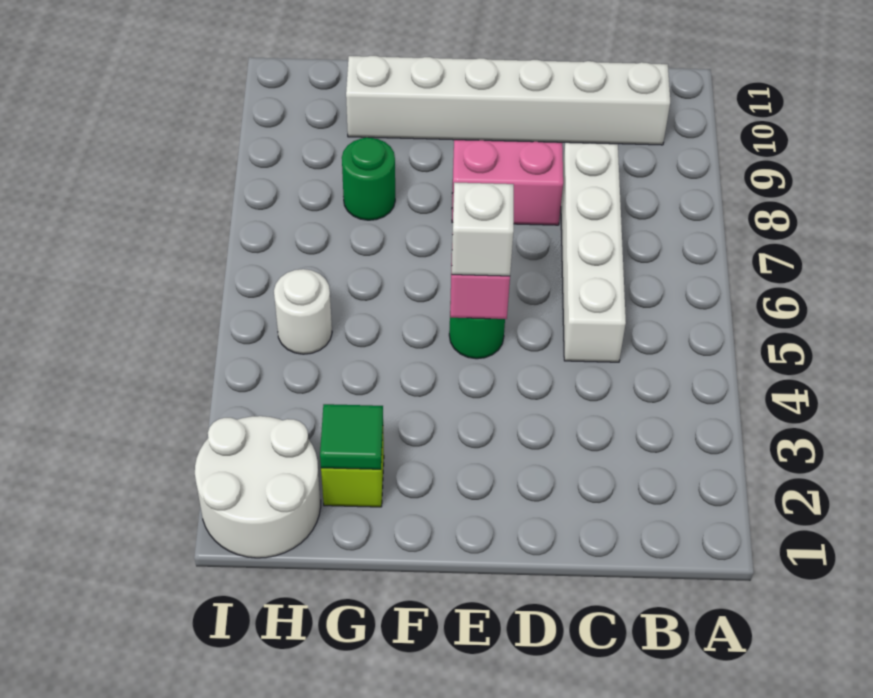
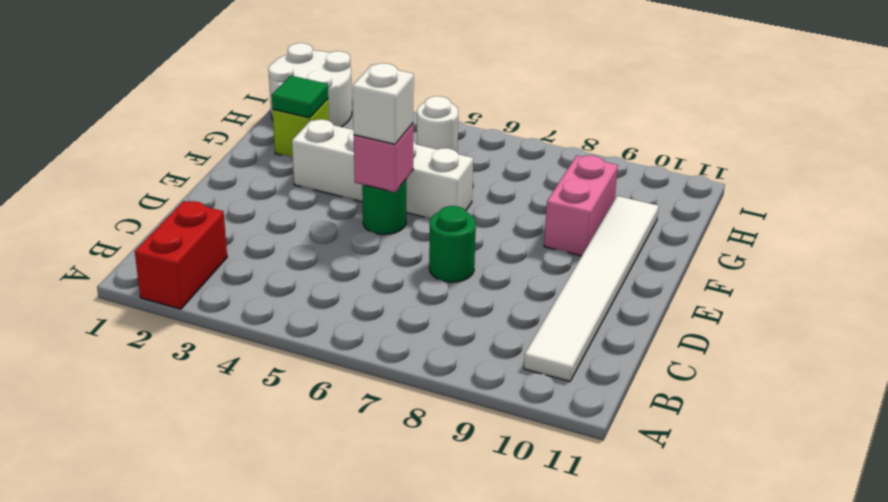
none -> red brick A2:B2 level 1
white brick B10:G10 level 1 -> white tile B10:G10 level 1
white brick C5:C8 level 1 -> white brick F3:F6 level 1
pink brick D8:E8 level 1 -> pink brick F9:G9 level 1
green round brick G8 level 1 -> green round brick D7 level 1

